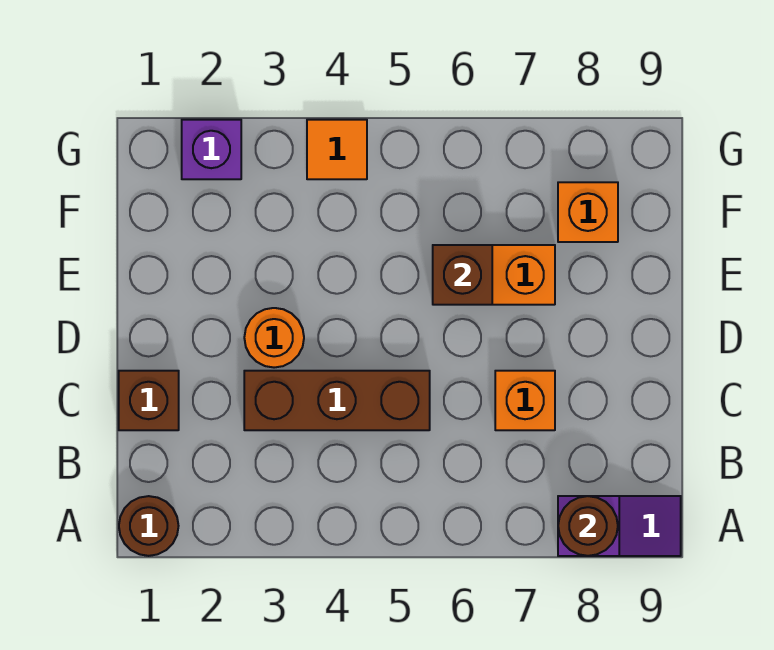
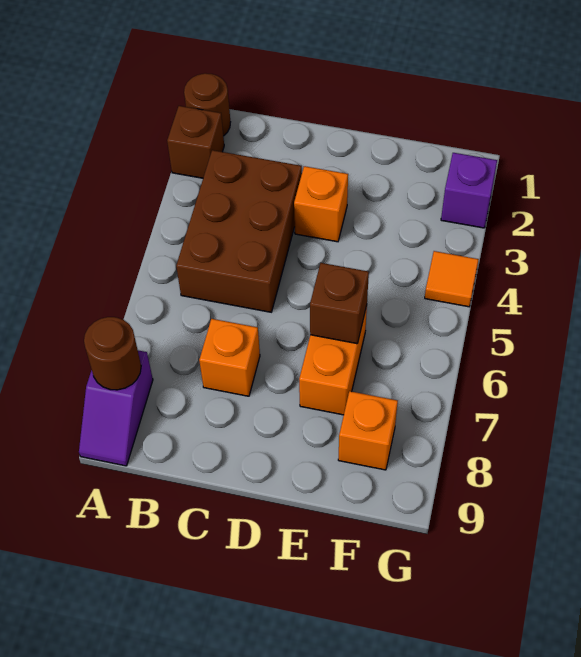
brown brick C1 level 1 -> brown brick A2 level 1
brown brick C3:C5 level 1 -> brown brick B3:C5 level 1
orange round brick D3 level 1 -> orange brick D3 level 1

